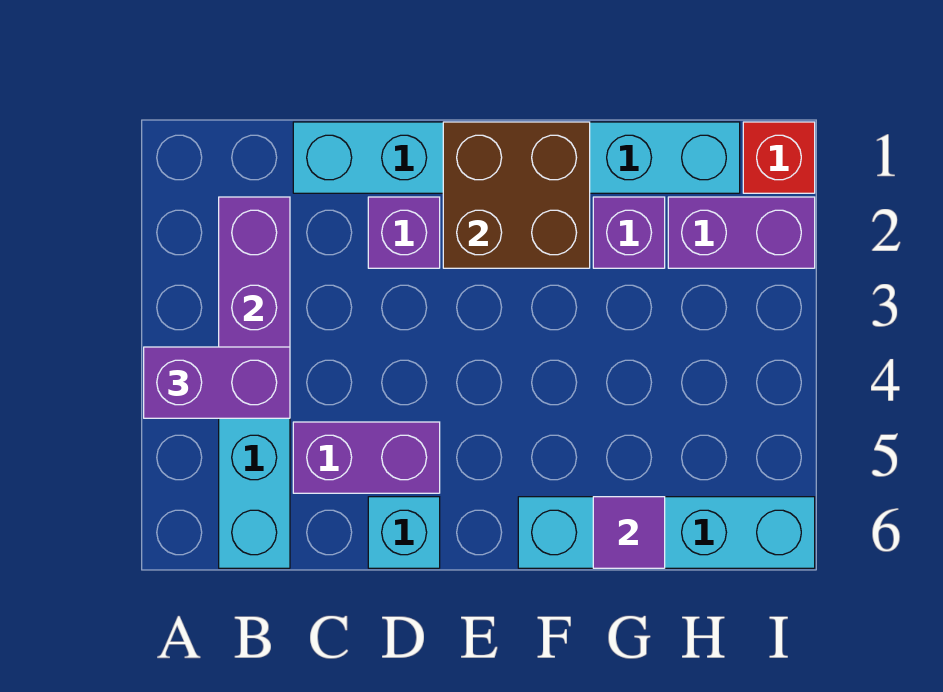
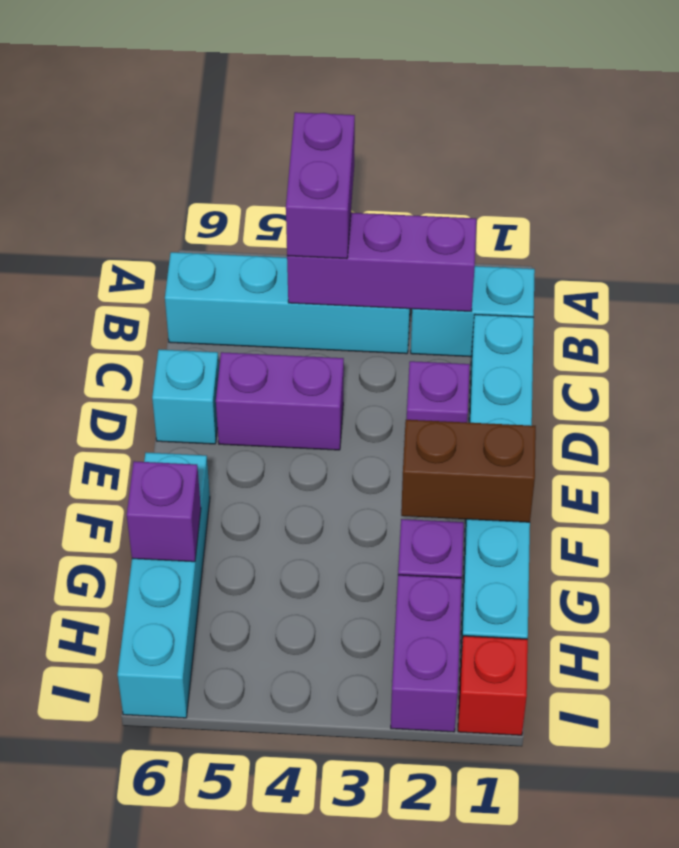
none -> cyan brick B1:B2 level 1
purple brick C5:D5 level 1 -> purple brick D4:D5 level 1
brown brick E1:F2 level 2 -> brown brick F1:F2 level 2
purple tile G6 level 2 -> purple brick G6 level 2

